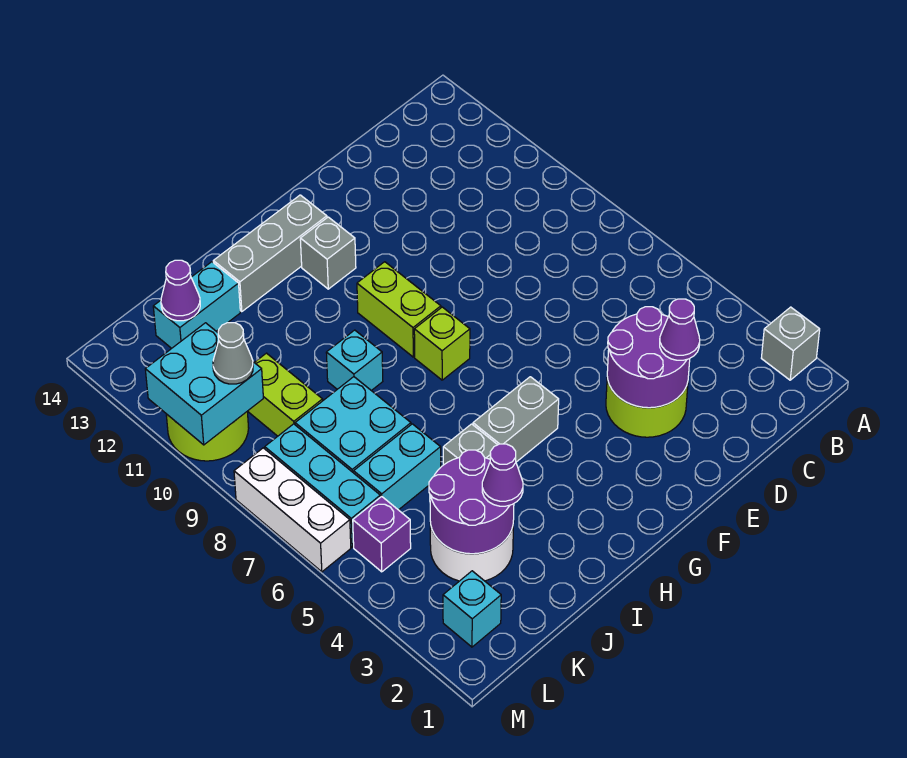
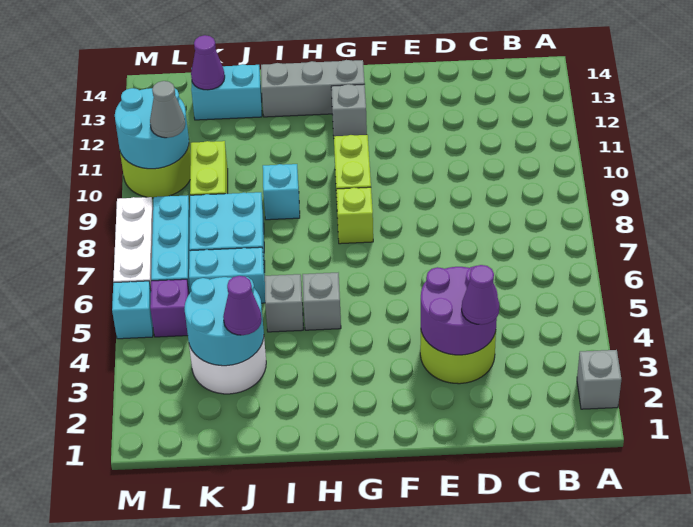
grey brick G5:H5 level 1 -> grey brick H5 level 1
purple round brick J3:K4 level 2 -> cyan round brick J3:K4 level 2
cyan brick L2 level 1 -> cyan brick M5 level 1
cyan brick L10:M11 level 2 -> cyan round brick L10:M11 level 2

